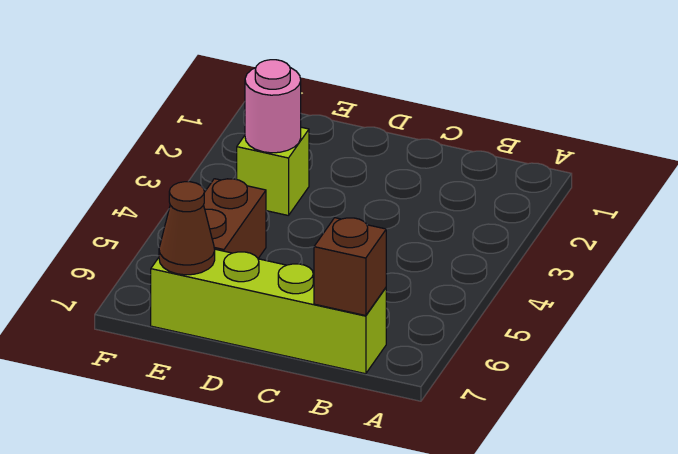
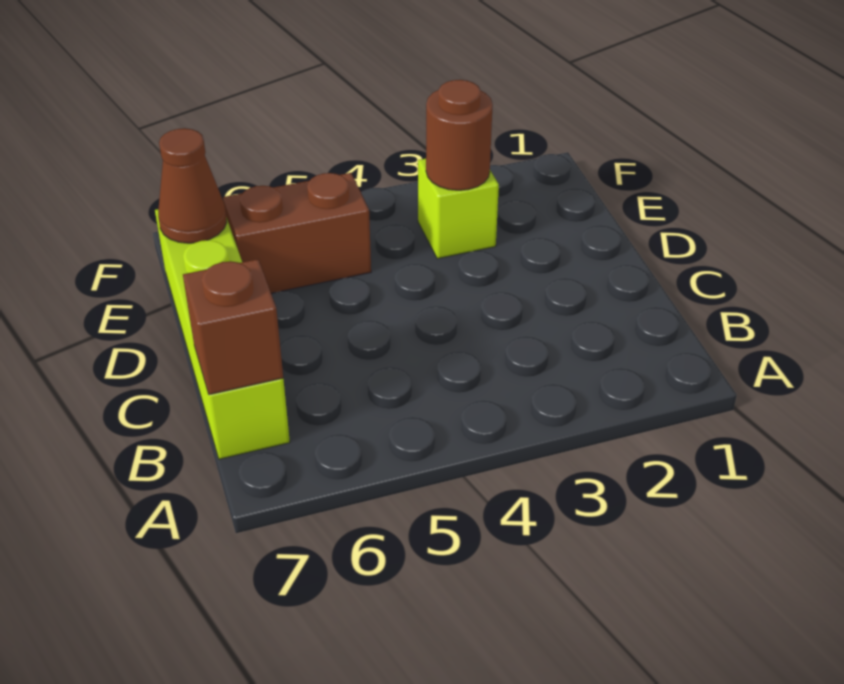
pink round brick E3 level 2 -> brown round brick E3 level 2

